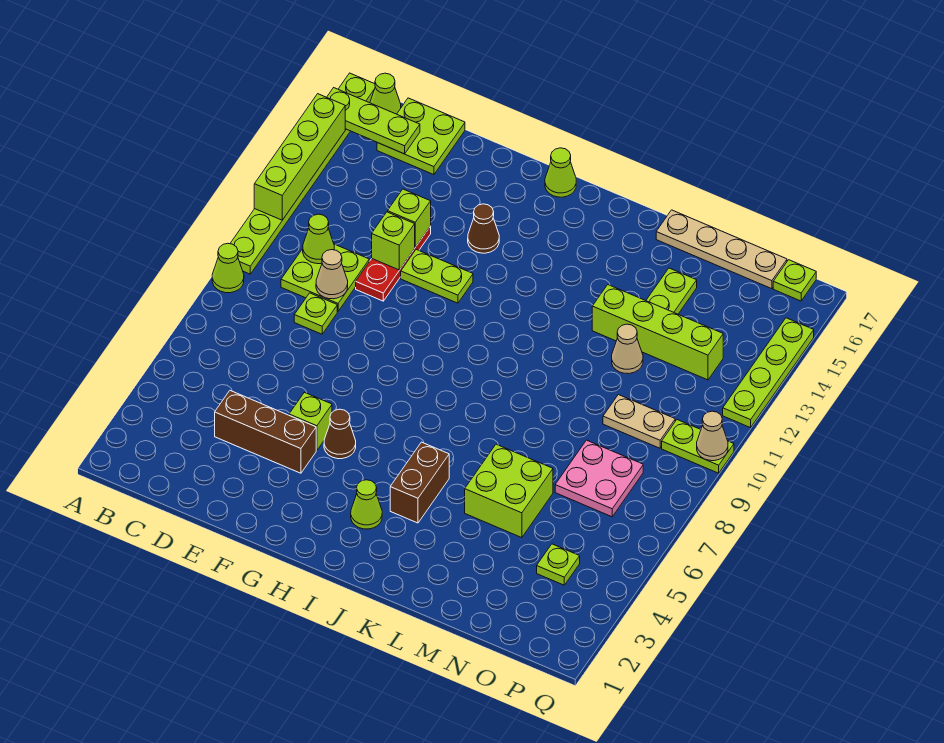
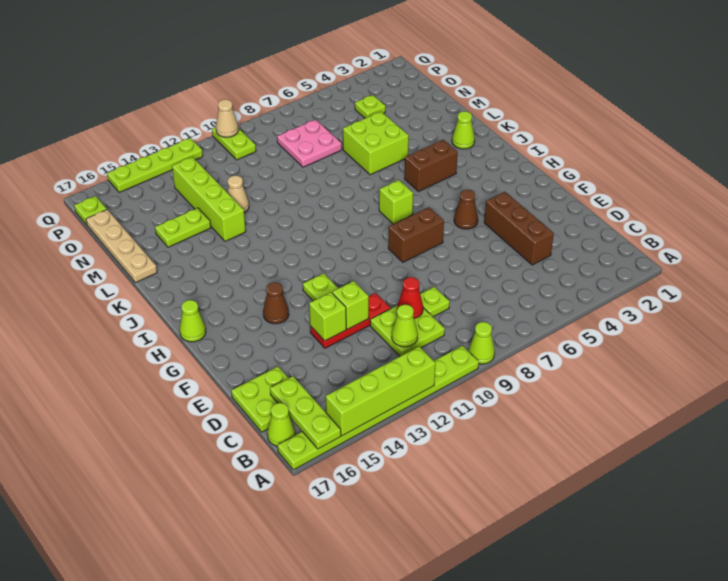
tan cone D10 level 2 -> red cone D10 level 2
lime brick F5 level 1 -> lime brick I7 level 1
none -> brown brick G7:G8 level 1
lime cone I3 level 1 -> lime cone K2 level 1
tan plate N10:O10 level 1 -> none

